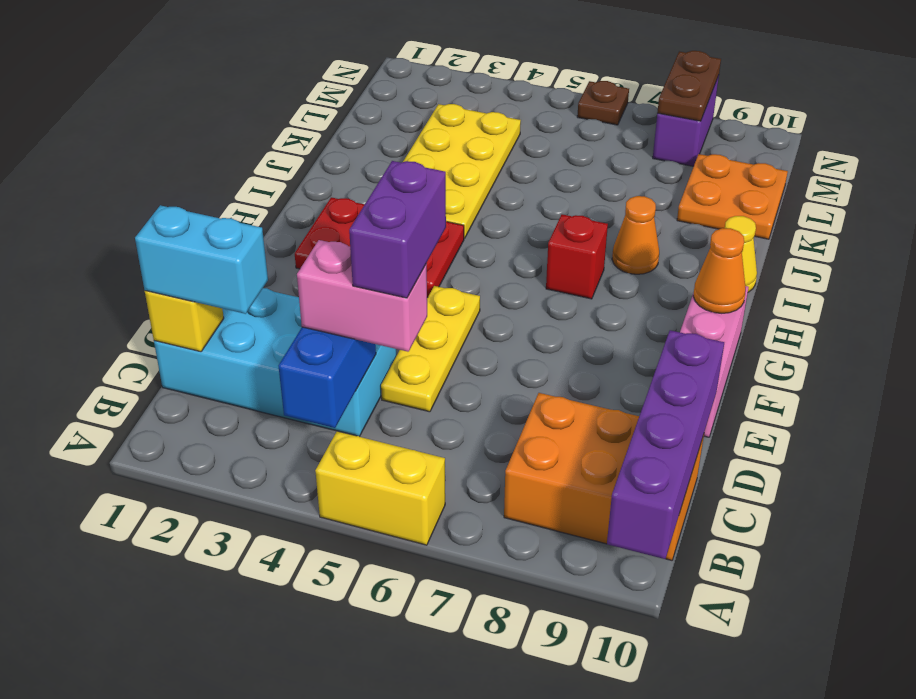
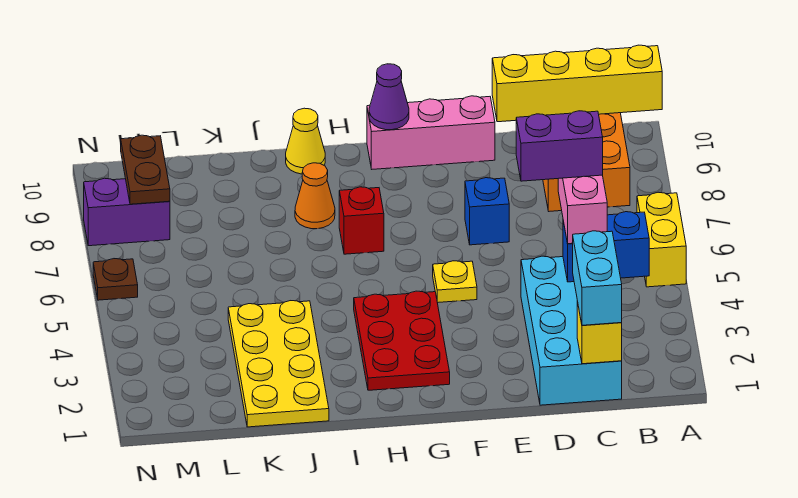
purple brick A10:D10 level 2 -> yellow brick A10:D10 level 2
yellow plate D5:F5 level 1 -> yellow plate F5 level 1
none -> blue brick E7 level 1
orange cone G10 level 2 -> purple cone G10 level 2
yellow plate I3:L4 level 1 -> yellow plate J1:K4 level 1
orange plate K9:L10 level 1 -> none
brown plate M8:N8 level 2 -> brown plate M8:M9 level 2

